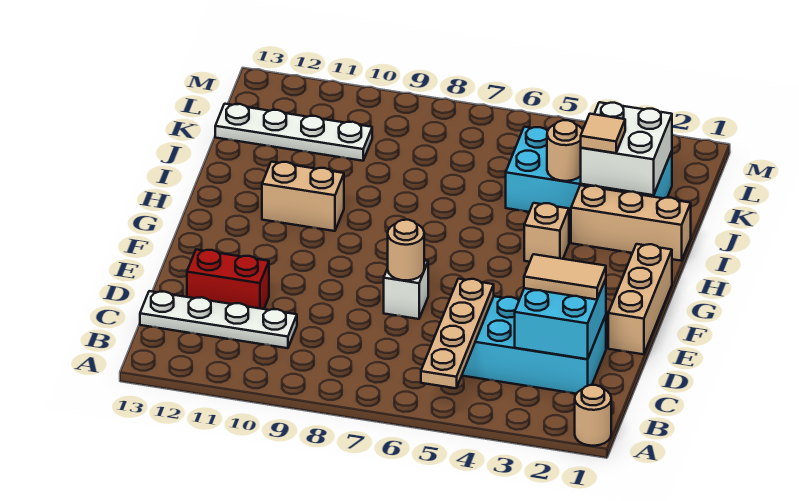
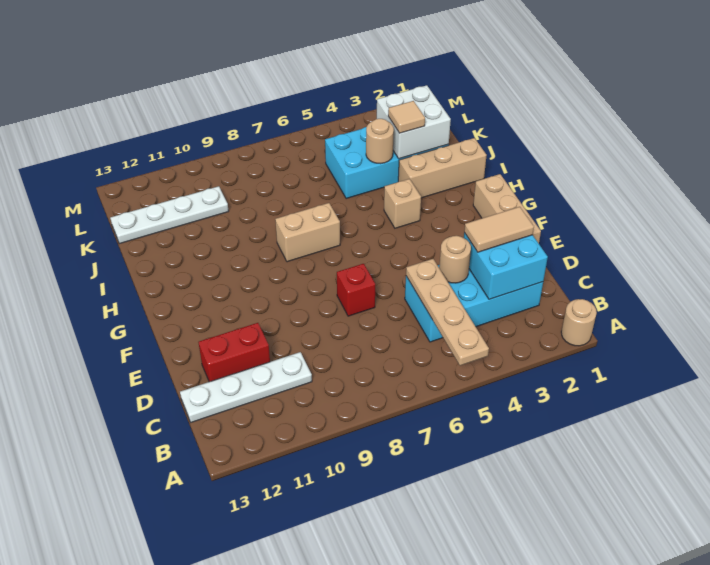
white brick E7 level 1 -> red brick E7 level 1
tan round brick E7 level 2 -> tan round brick D4 level 2
tan brick H10:H11 level 1 -> tan brick H7:H8 level 1

